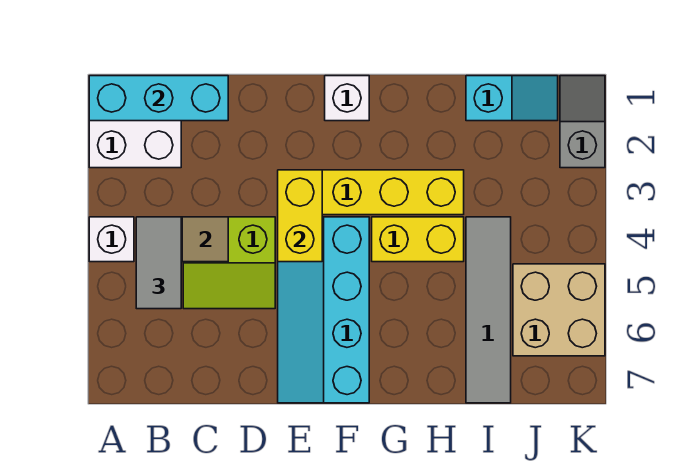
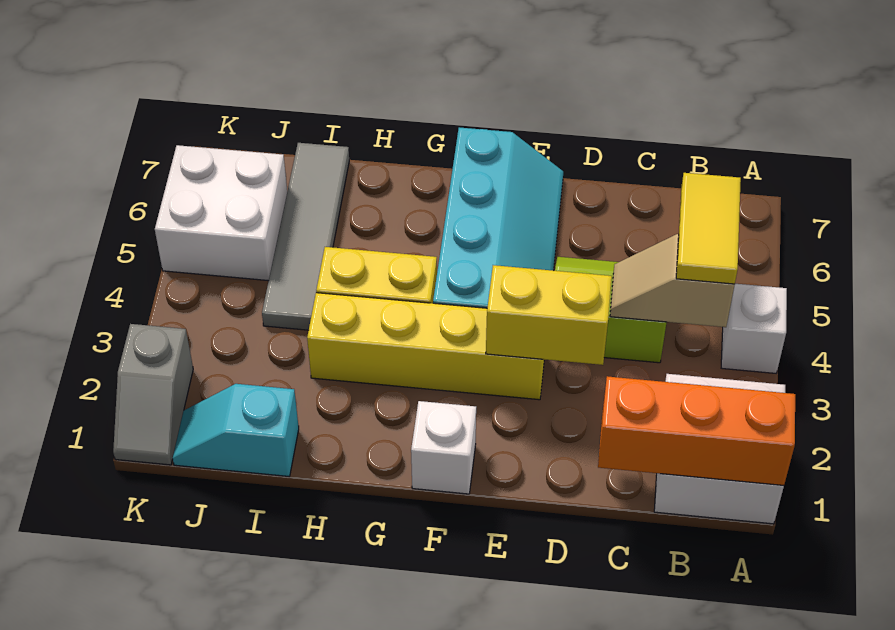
cyan brick A1:C1 level 2 -> orange brick A1:C1 level 2
grey tile B4:B5 level 3 -> yellow tile B4:B5 level 3
yellow brick E3:E4 level 2 -> yellow brick D3:E3 level 2
tan brick J5:K6 level 1 -> white brick J5:K6 level 1

